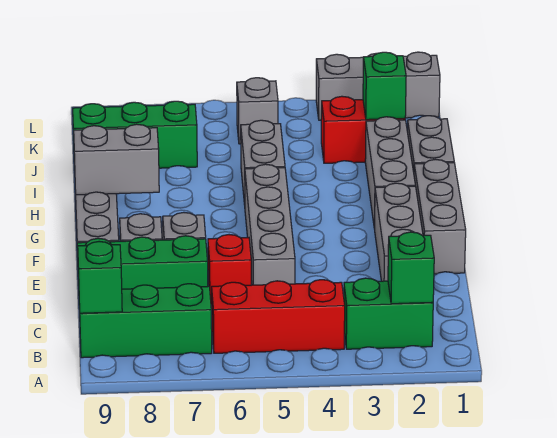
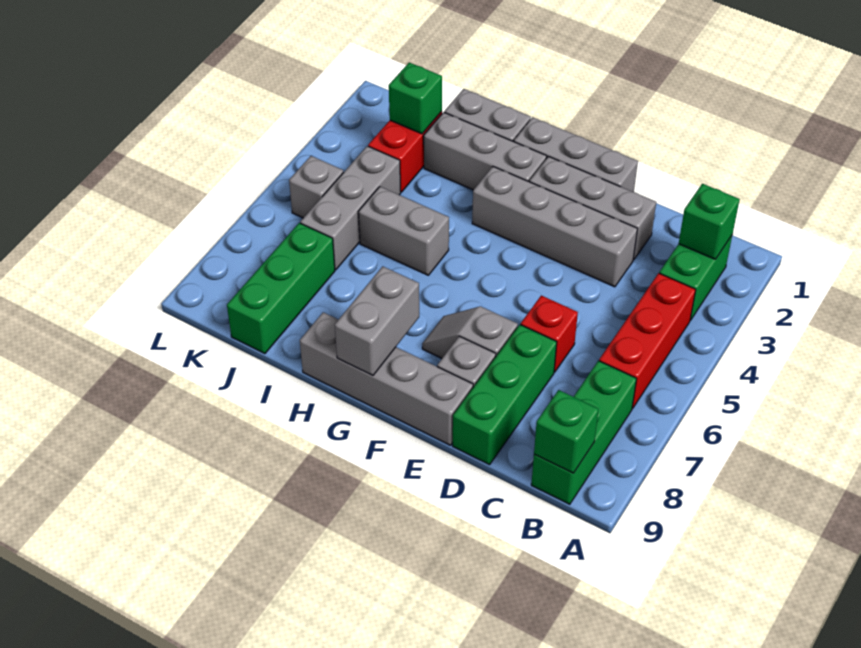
grey brick D5:G5 level 1 -> grey brick D3:G3 level 1
grey brick L1:L3 level 1 -> grey brick J4:J6 level 1

